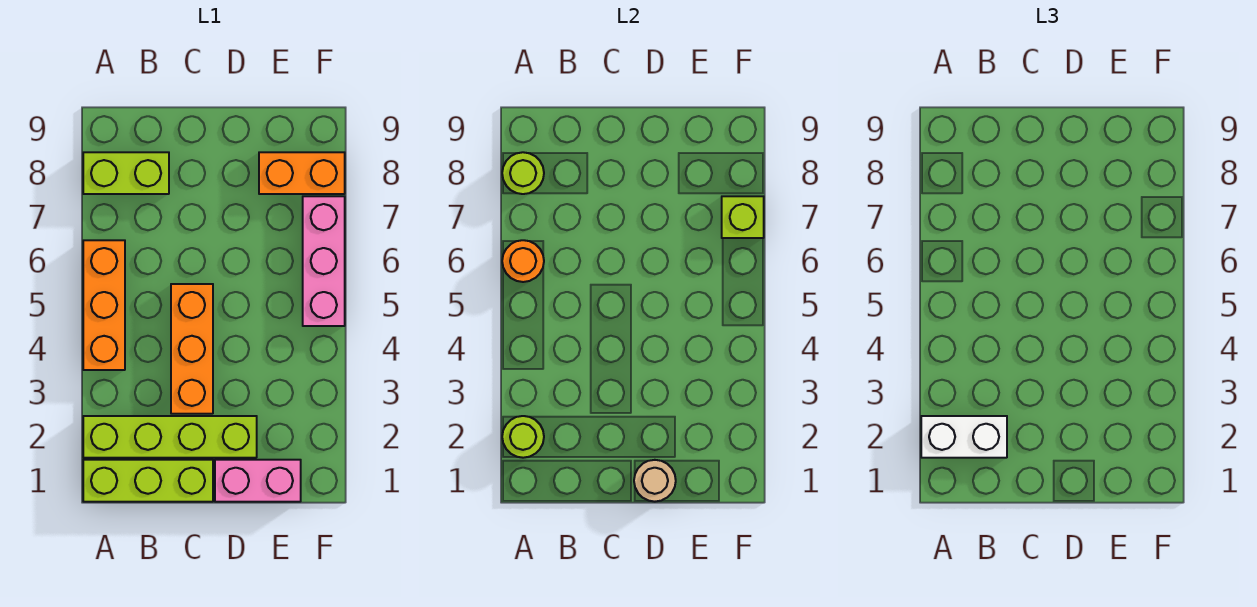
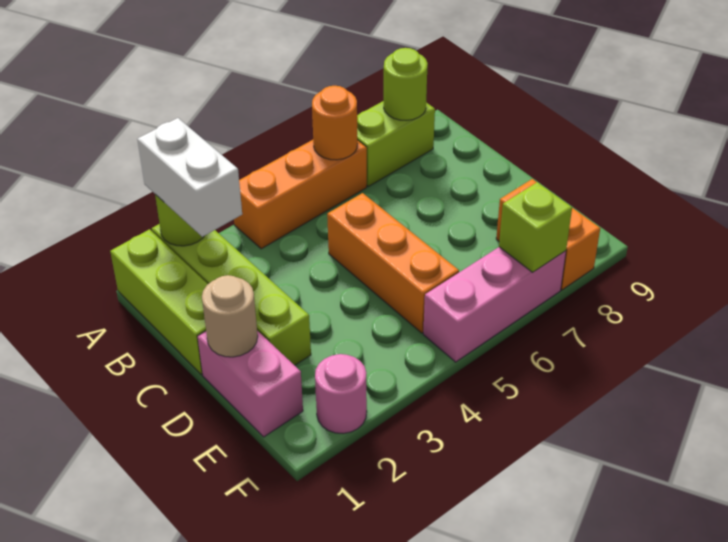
lime brick A8:B8 level 1 -> lime brick A7:A8 level 1
orange brick C3:C5 level 1 -> orange brick C5:E5 level 1
none -> pink round brick F2 level 1

